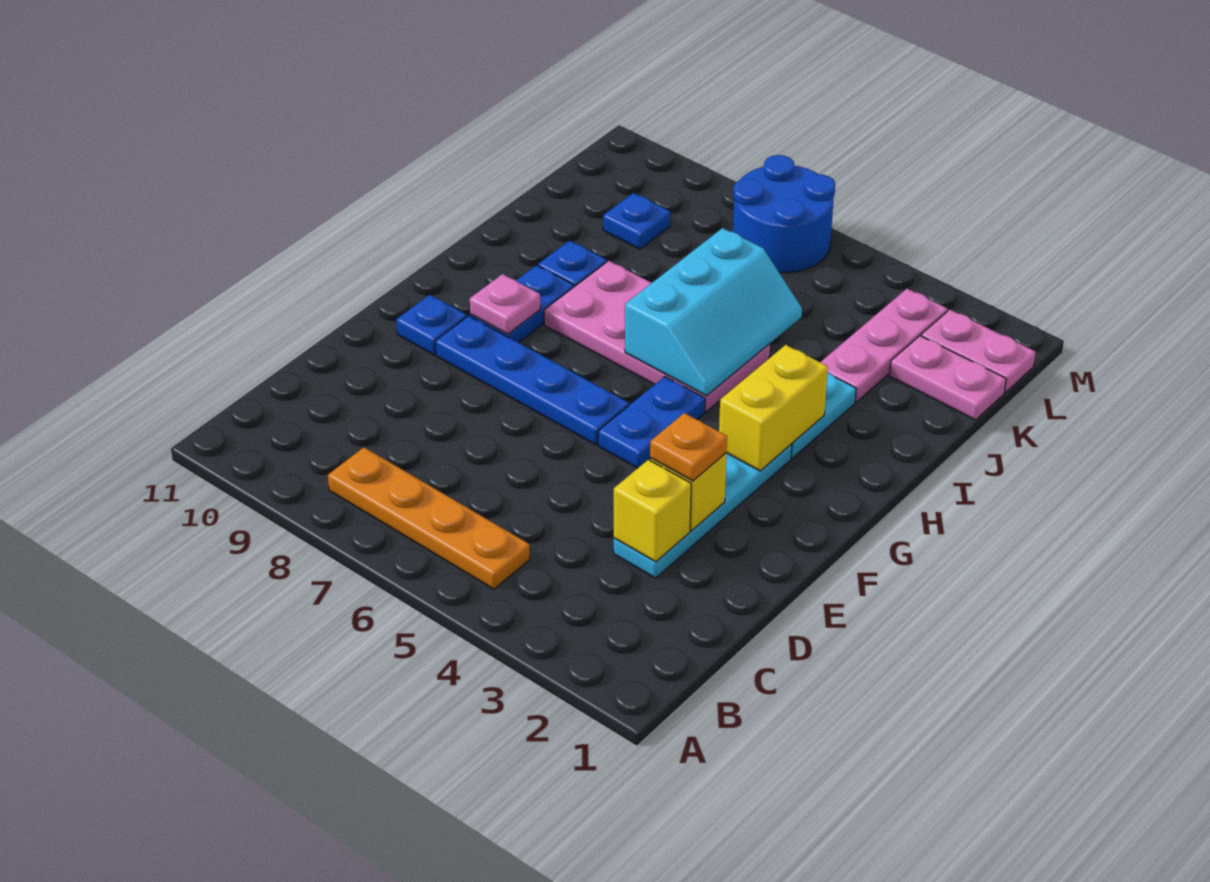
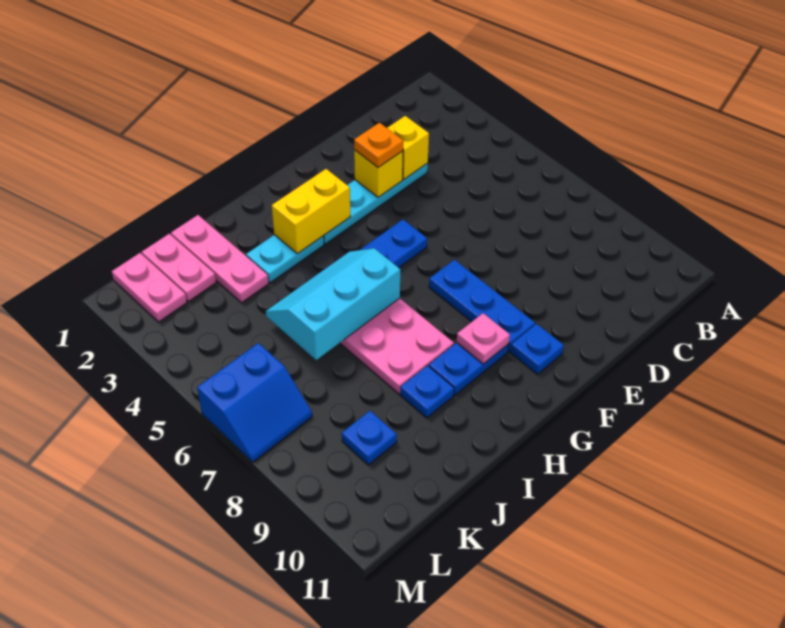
orange plate B5:B8 level 1 -> none
blue plate F6:F9 level 1 -> blue plate F7:F9 level 1
pink plate J3:L3 level 1 -> pink plate J1:J3 level 1
blue round brick L6:M7 level 1 -> blue slope L6:M7 level 1 top 6

